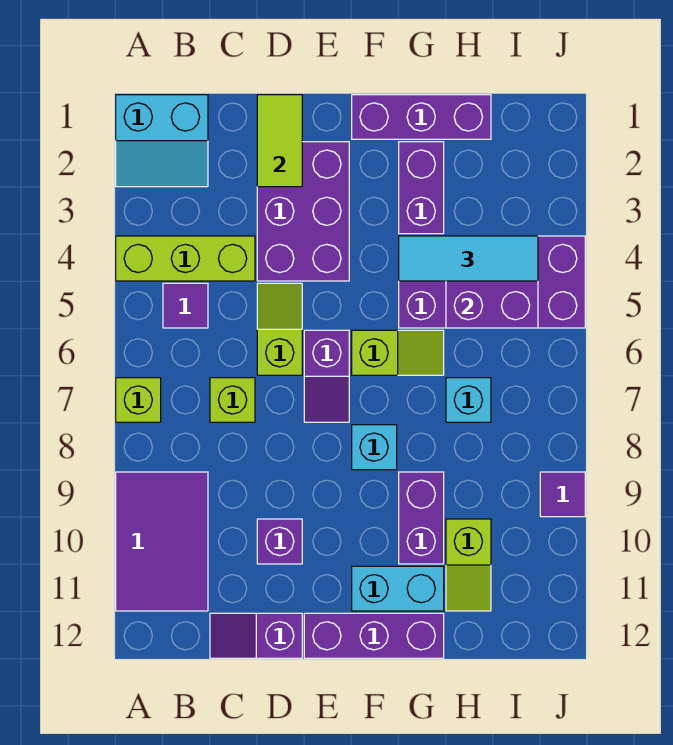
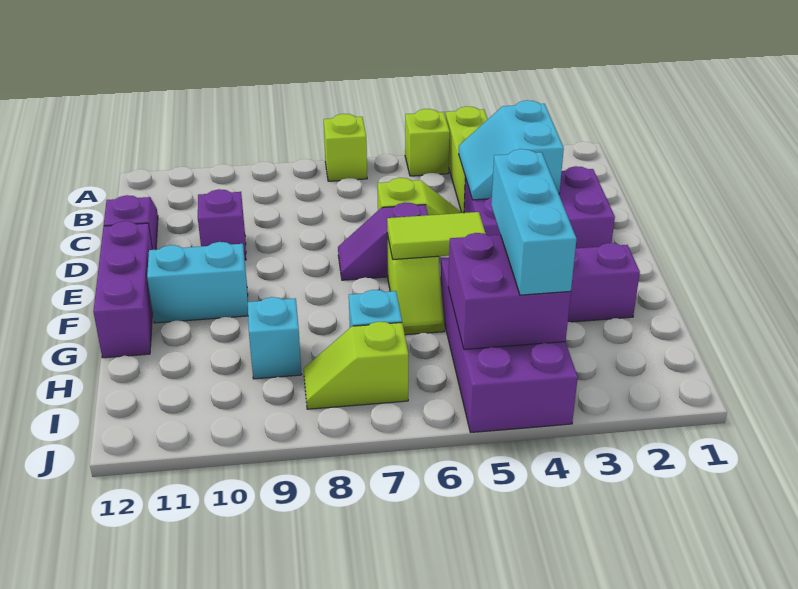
cyan slope A1:B2 level 1 top 1 -> cyan slope C3:D4 level 2 top 3
purple tile A9:B11 level 1 -> none
purple tile B5 level 1 -> none
lime brick C7 level 1 -> lime brick A5 level 1
lime tile D1:D2 level 2 -> lime tile F5:F6 level 2
purple brick F1:H1 level 1 -> none
cyan brick F8 level 1 -> cyan brick H9 level 1
cyan brick F11:G11 level 1 -> cyan brick F10:F11 level 1
cyan tile G4:I4 level 3 -> cyan brick G4:I4 level 3
purple brick G9:G10 level 1 -> none
lime slope H10:H11 level 1 top 10 -> lime slope I7:I8 level 1 top 7
purple tile J9 level 1 -> none

